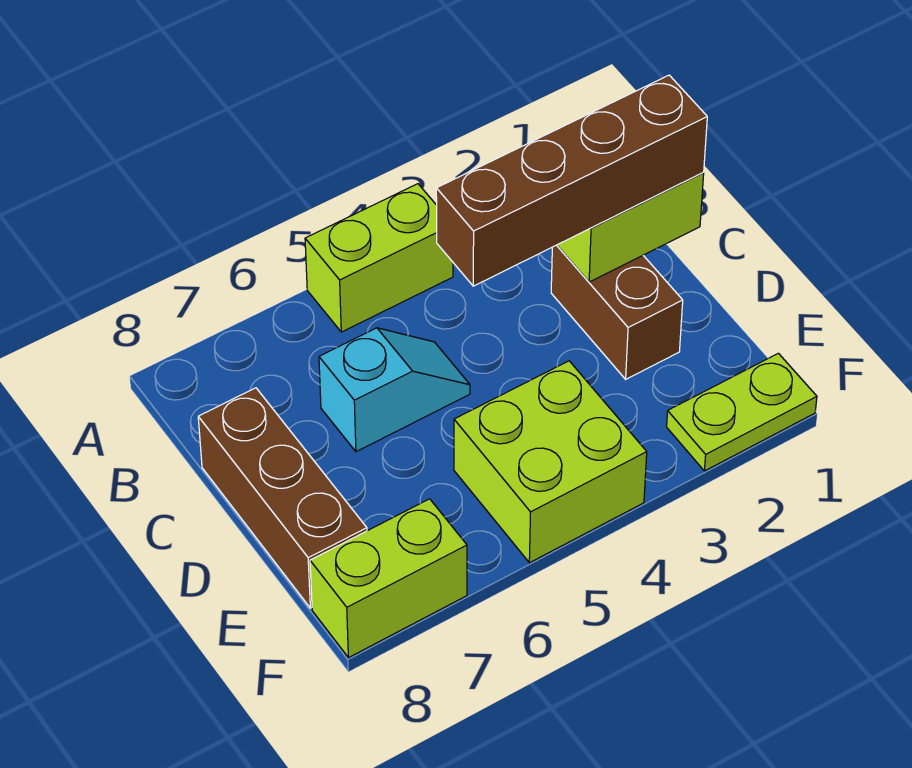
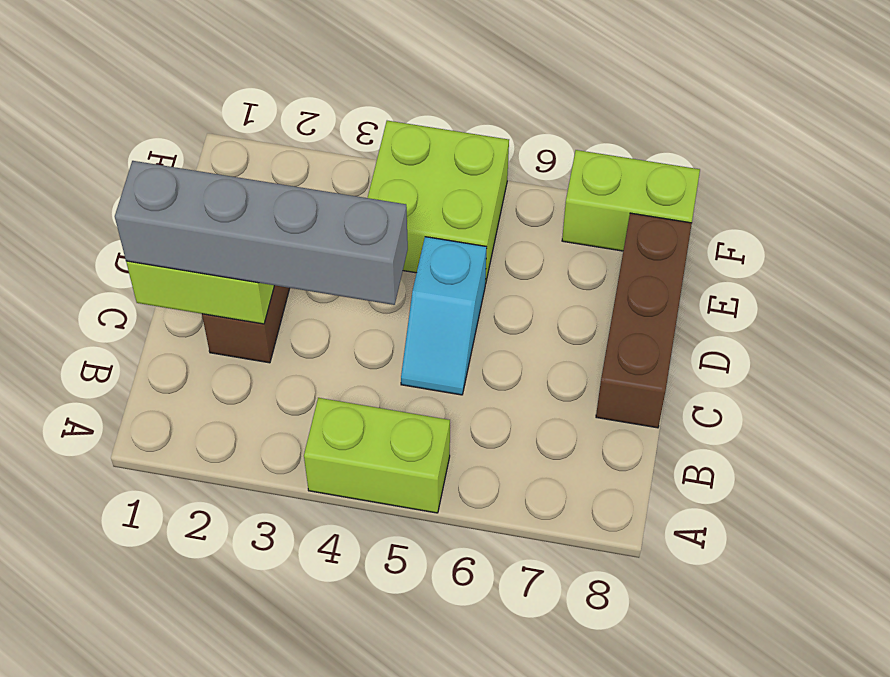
brown brick C1:C4 level 3 -> grey brick C1:C4 level 3
cyan slope C5:C6 level 1 top 6 -> cyan slope C5:D5 level 1 top D
lime plate F1:F2 level 1 -> none

